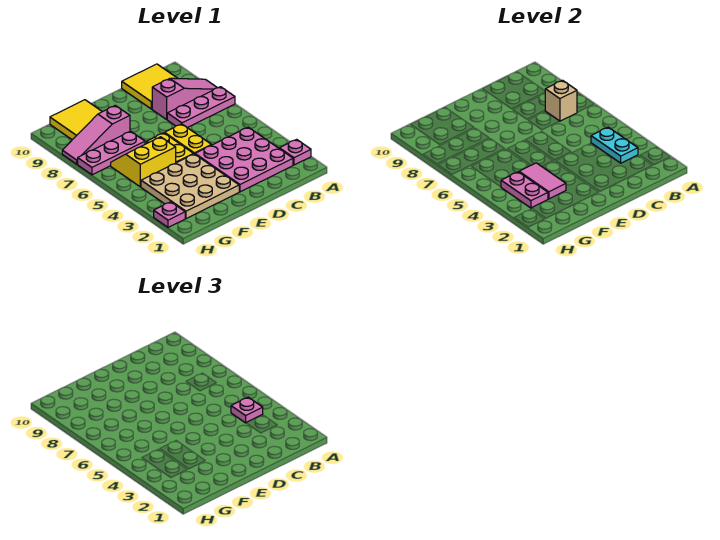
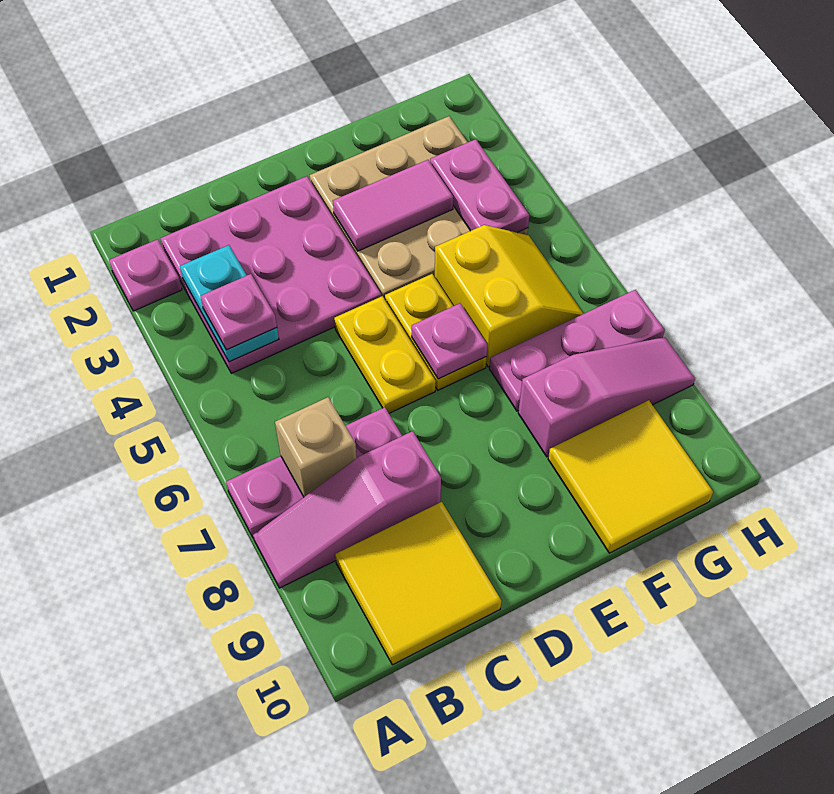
pink tile F3:F4 level 2 -> pink tile E3:F3 level 2
yellow slope F5:G6 level 1 top 5 -> yellow slope F5:G6 level 1 top F
pink plate H2 level 1 -> pink plate E6 level 2

